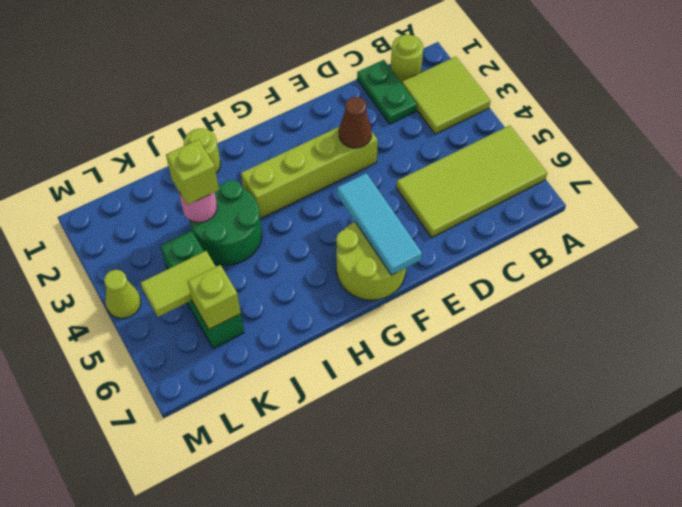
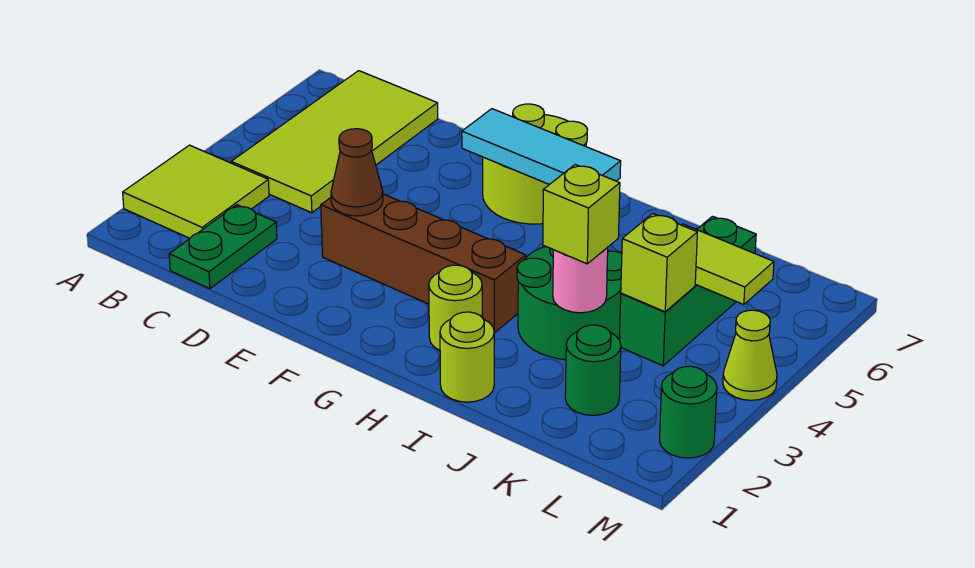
lime tile A5:D6 level 1 -> lime tile B4:C7 level 1
lime round brick B1 level 1 -> lime round brick H2 level 1
lime brick E3:H3 level 1 -> brown brick E3:H3 level 1
cyan tile F5:F7 level 2 -> cyan tile F6:H6 level 2
none -> green round brick K2 level 1
lime brick K6 level 2 -> lime brick K4 level 2
none -> green round brick M2 level 1

